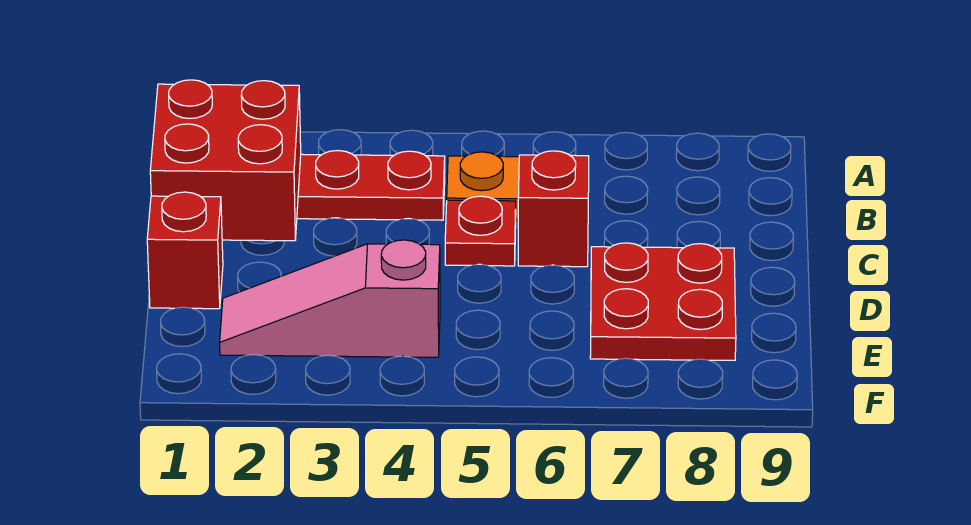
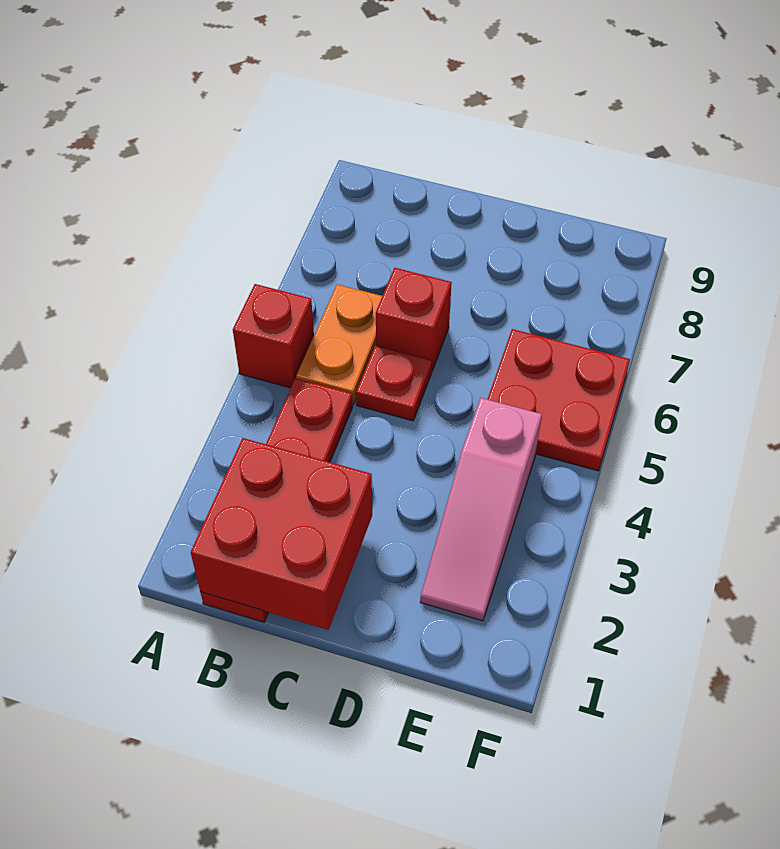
red brick D1 level 1 -> red brick A5 level 1
red plate D7:E8 level 1 -> red plate E5:F6 level 1

